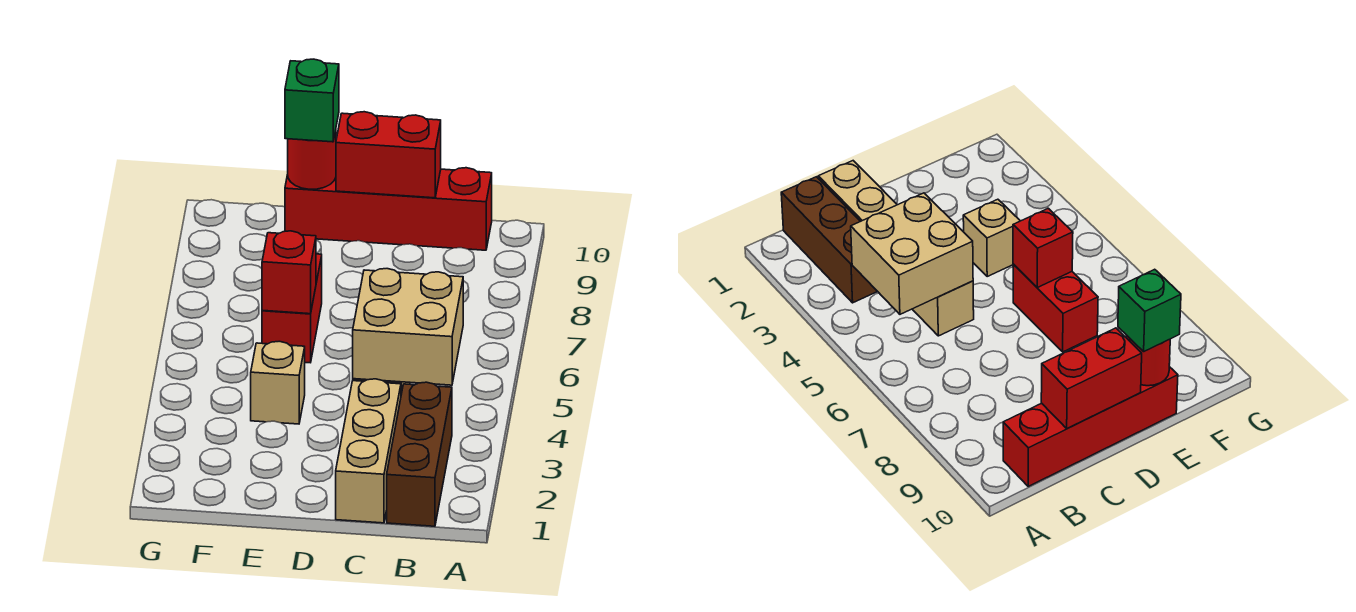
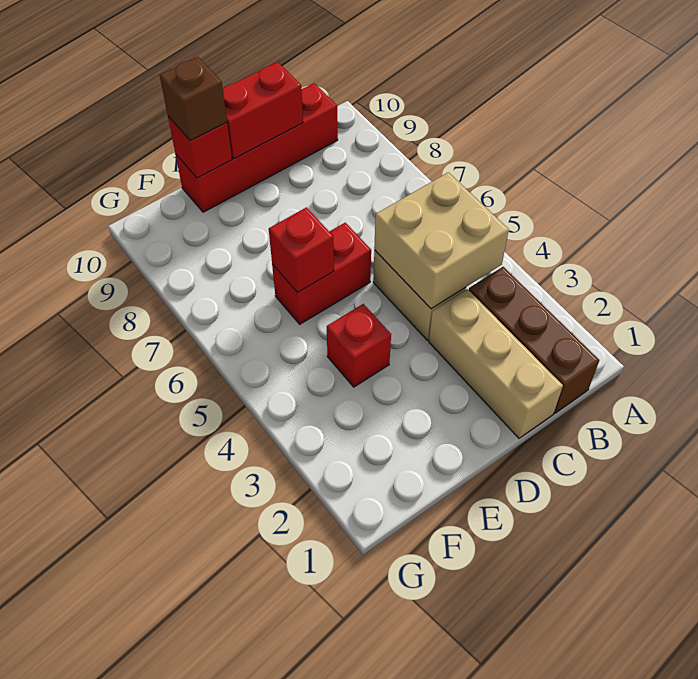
tan brick E4 level 1 -> red brick E4 level 1
red brick E6:E7 level 1 -> red brick D6:E6 level 1
red round brick E10 level 2 -> red brick E10 level 2
green brick E10 level 3 -> brown brick E10 level 3

